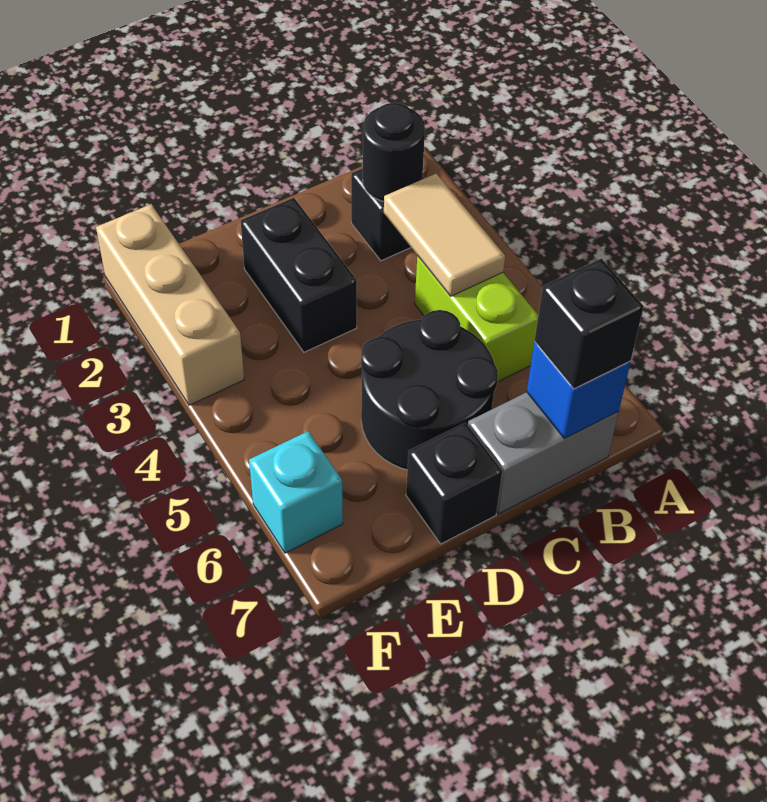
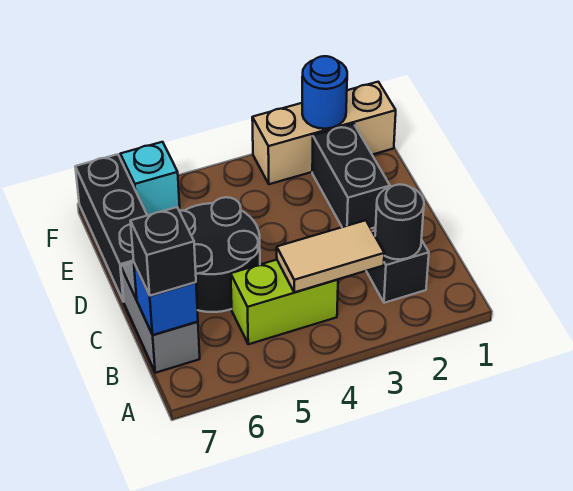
black brick D2:D3 level 1 -> black brick D2:E2 level 1
black brick D7 level 1 -> black brick D7:F7 level 1
none -> blue round brick F2 level 2

